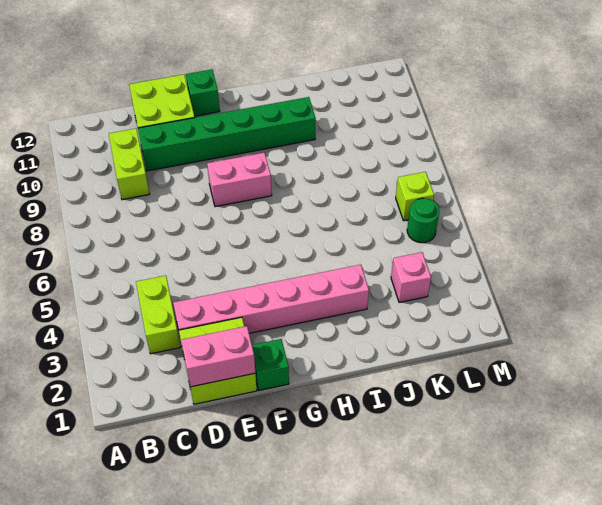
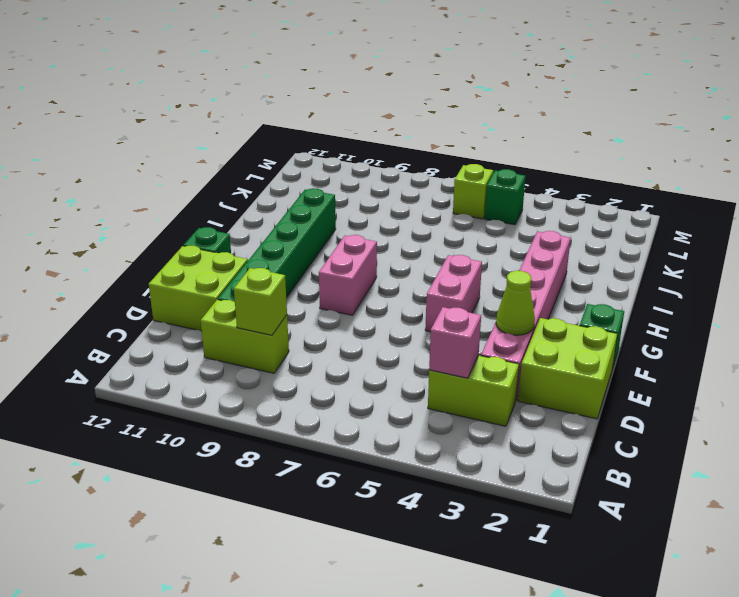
none -> lime brick C9 level 2
pink brick D1:E1 level 2 -> pink brick F5:G5 level 1
none -> lime cone E3 level 2
pink brick K3 level 1 -> pink brick C4 level 2
green round brick L5 level 1 -> green brick L5 level 1

